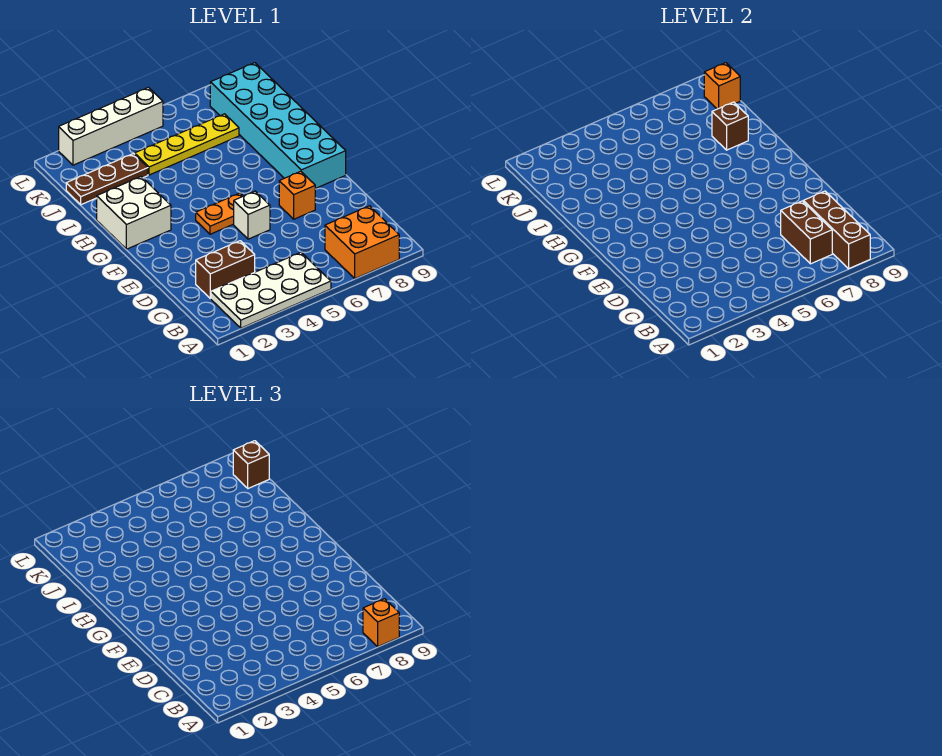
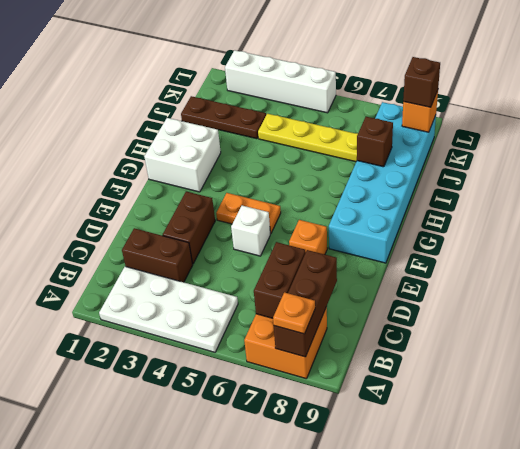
orange brick A8 level 3 -> orange plate A8 level 3
none -> brown brick D3:E3 level 1

